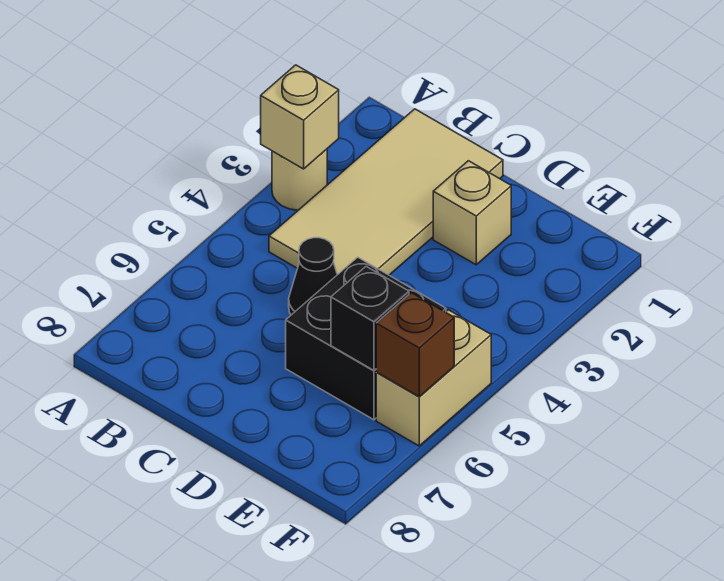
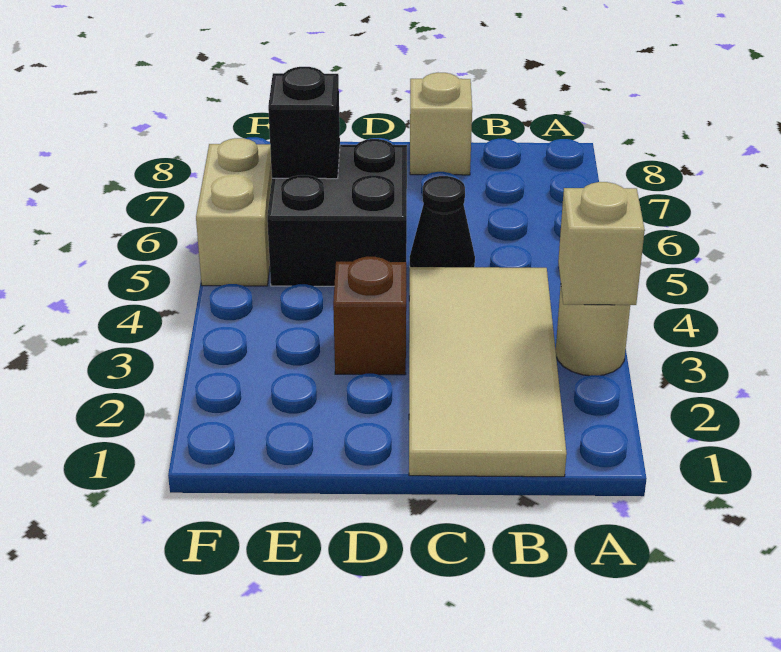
tan brick D2 level 1 -> tan brick C8 level 1
brown brick F6 level 2 -> brown brick D3 level 1

